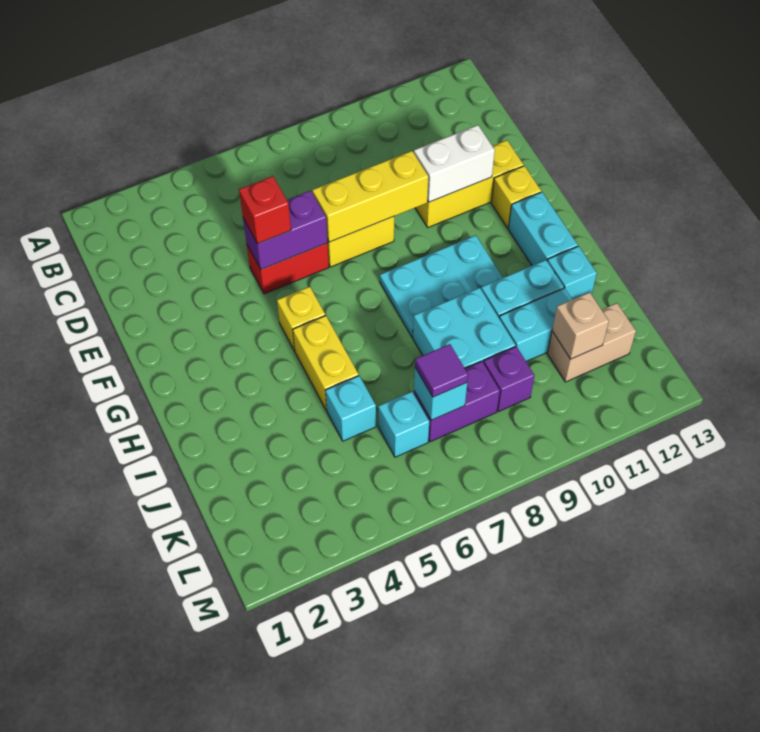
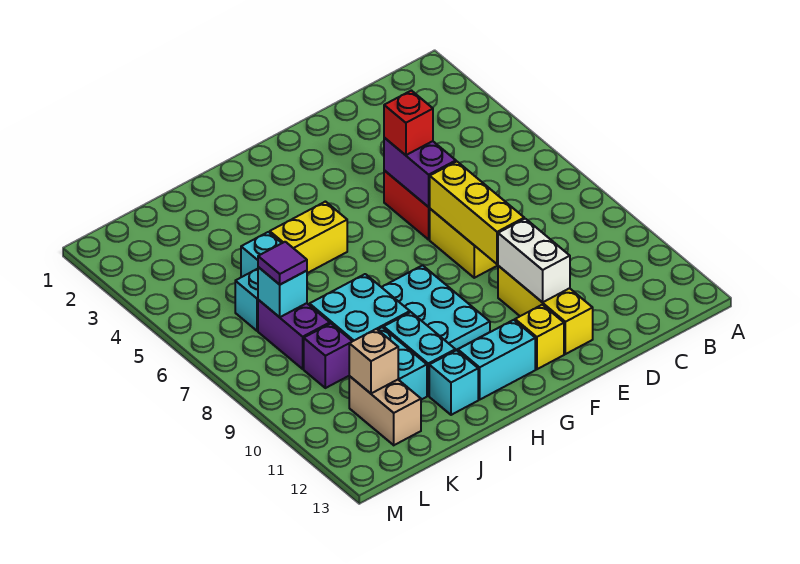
yellow brick G5 level 1 -> none

